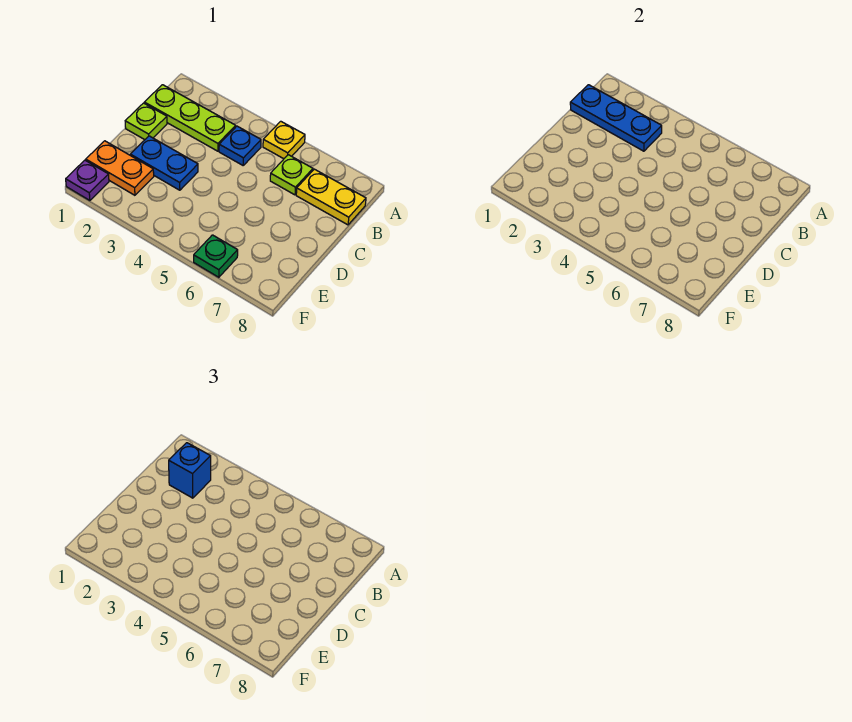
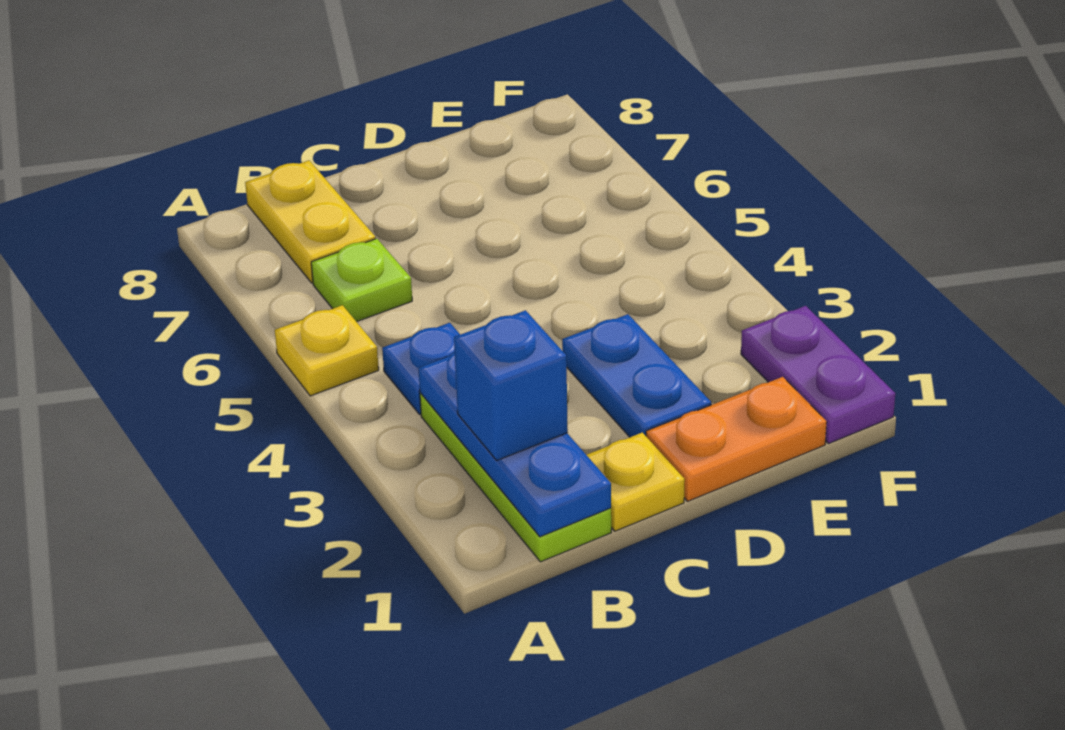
lime plate C1 level 1 -> yellow plate C1 level 1
orange plate E1:E2 level 1 -> orange plate D1:E1 level 1
purple plate F1 level 1 -> purple plate F1:F2 level 1
green plate F6 level 1 -> none

